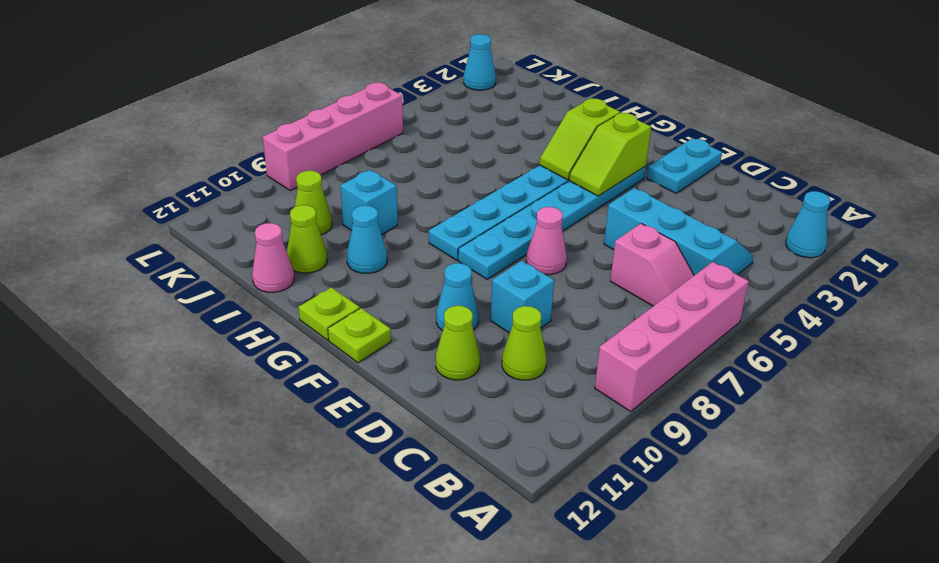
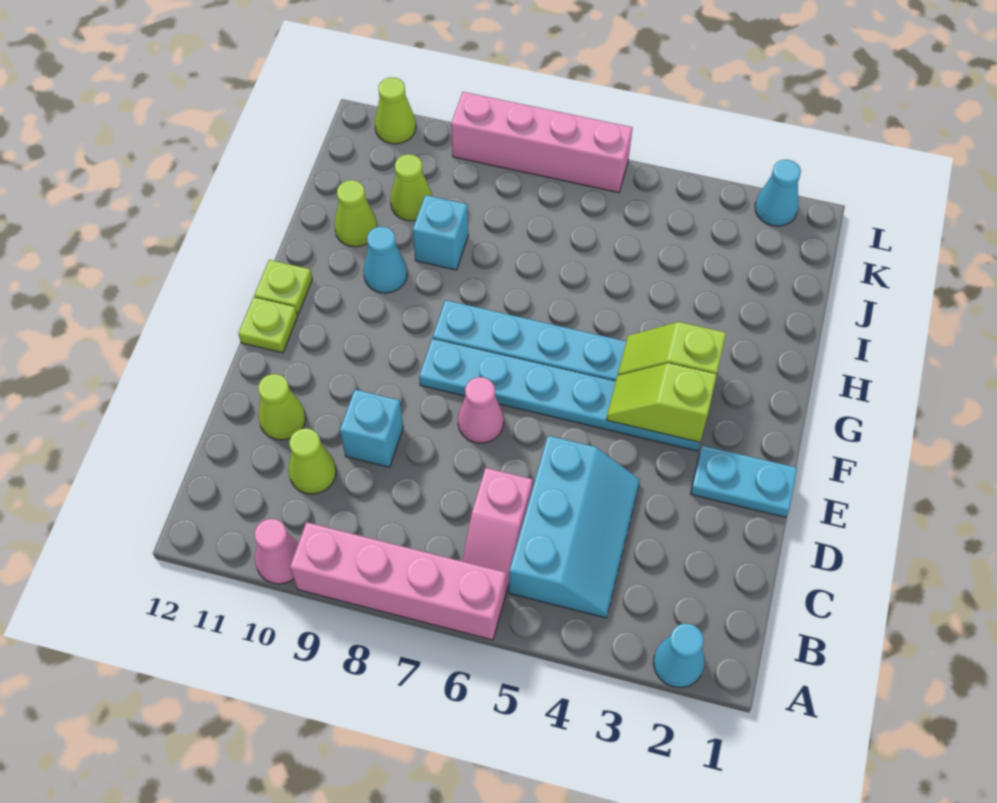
cyan cone E10 level 1 -> none
pink cone I12 level 1 -> pink cone A10 level 1
none -> lime cone L11 level 1

